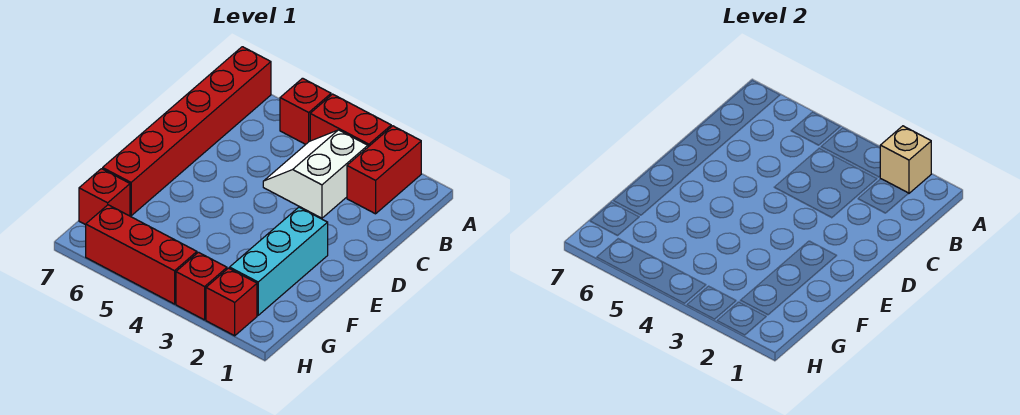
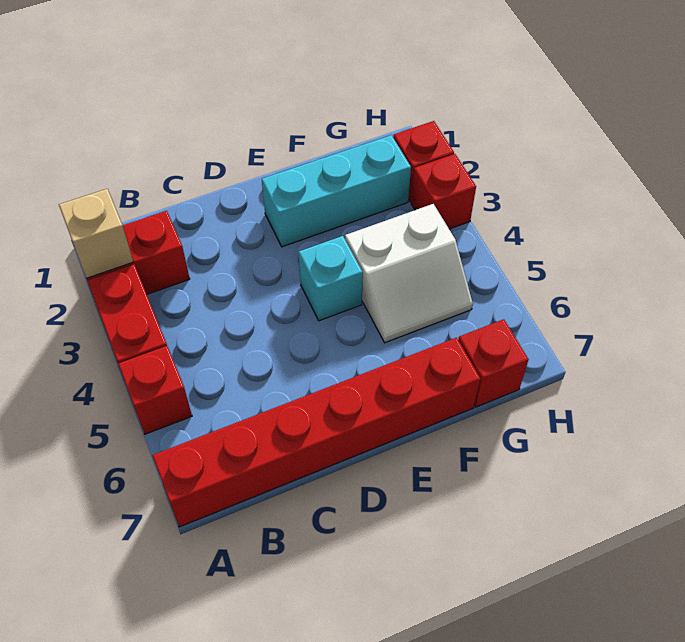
white slope B3:C4 level 1 top 3 -> white slope F4:G5 level 1 top 4
none -> cyan brick E4 level 1
red brick H4:H6 level 1 -> none

